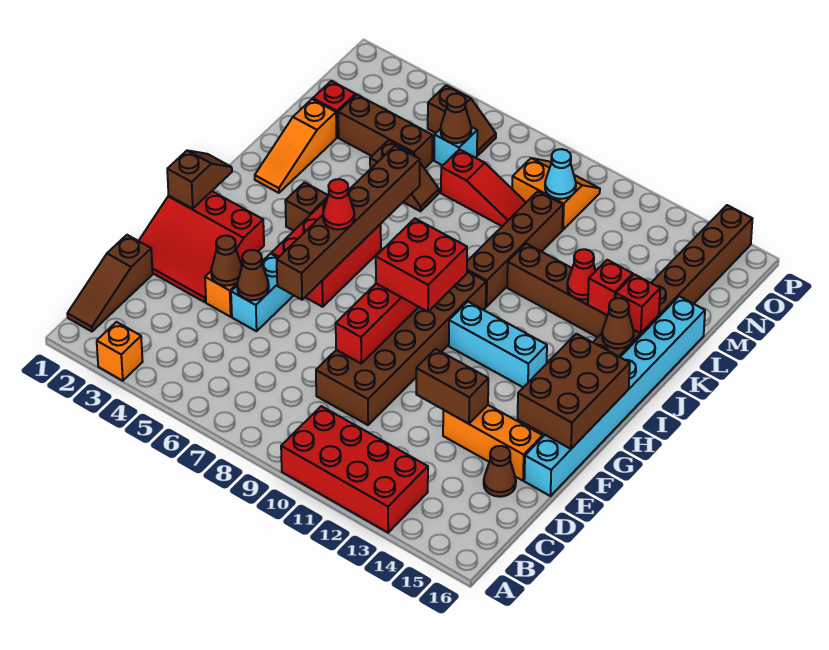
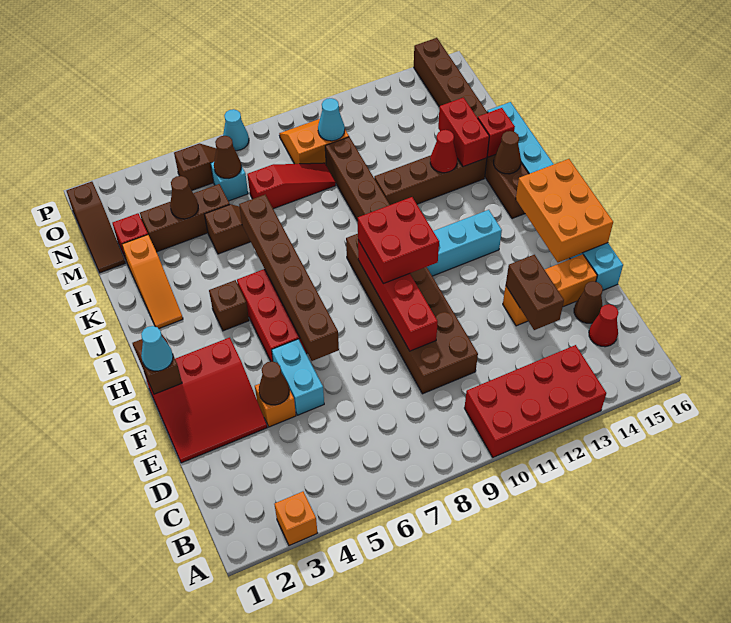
brown slope B1:D1 level 1 top D -> brown slope M1:O1 level 1 top O
brown cone E5 level 2 -> brown cone M4 level 2
brown brick E12:E13 level 2 -> brown brick D13:E13 level 2
brown brick F15:H16 level 2 -> orange brick F15:H16 level 2
none -> cyan cone G1 level 3
red cone H6 level 3 -> red cone C15 level 1
red brick K14 level 2 -> red brick K14:L14 level 2
none -> cyan cone P7 level 1

